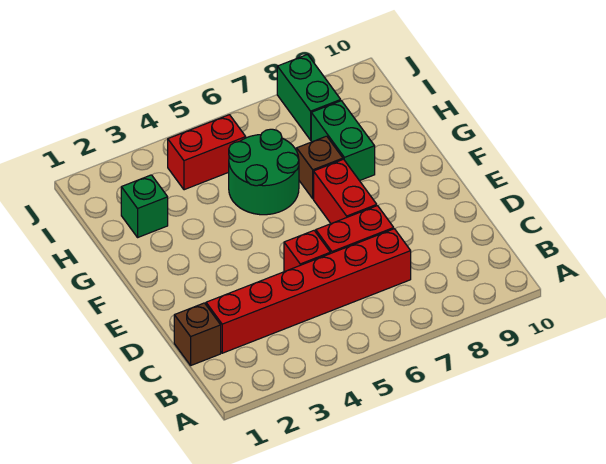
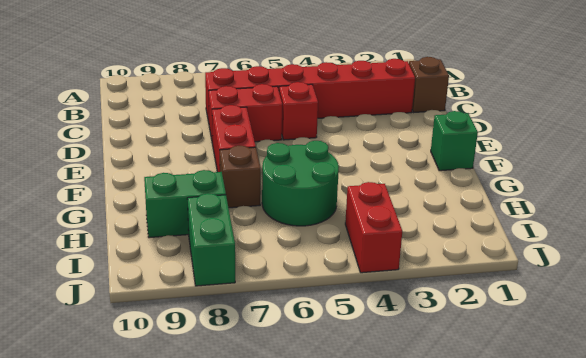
green brick G8:H8 level 1 -> green brick H8:H9 level 1
green brick H2 level 1 -> green brick F1 level 1
red brick I4:I5 level 1 -> red brick I4:J4 level 1

